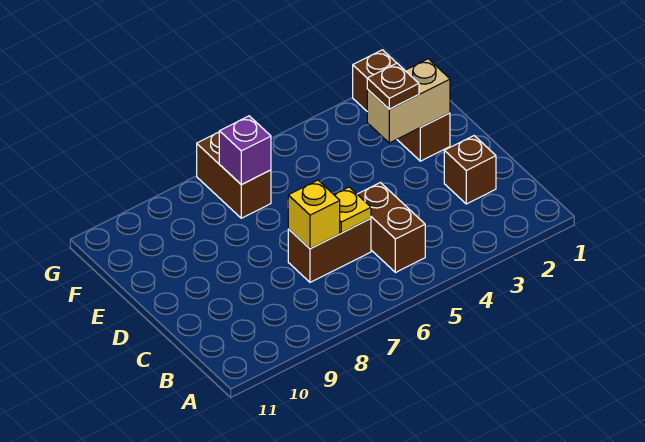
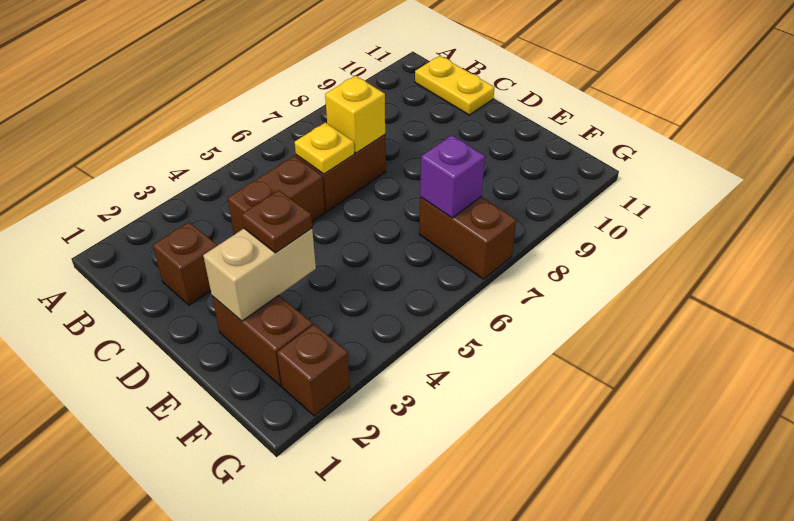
brown brick B5:C5 level 1 -> brown brick C4:C5 level 1
none -> yellow plate B11:C11 level 1

